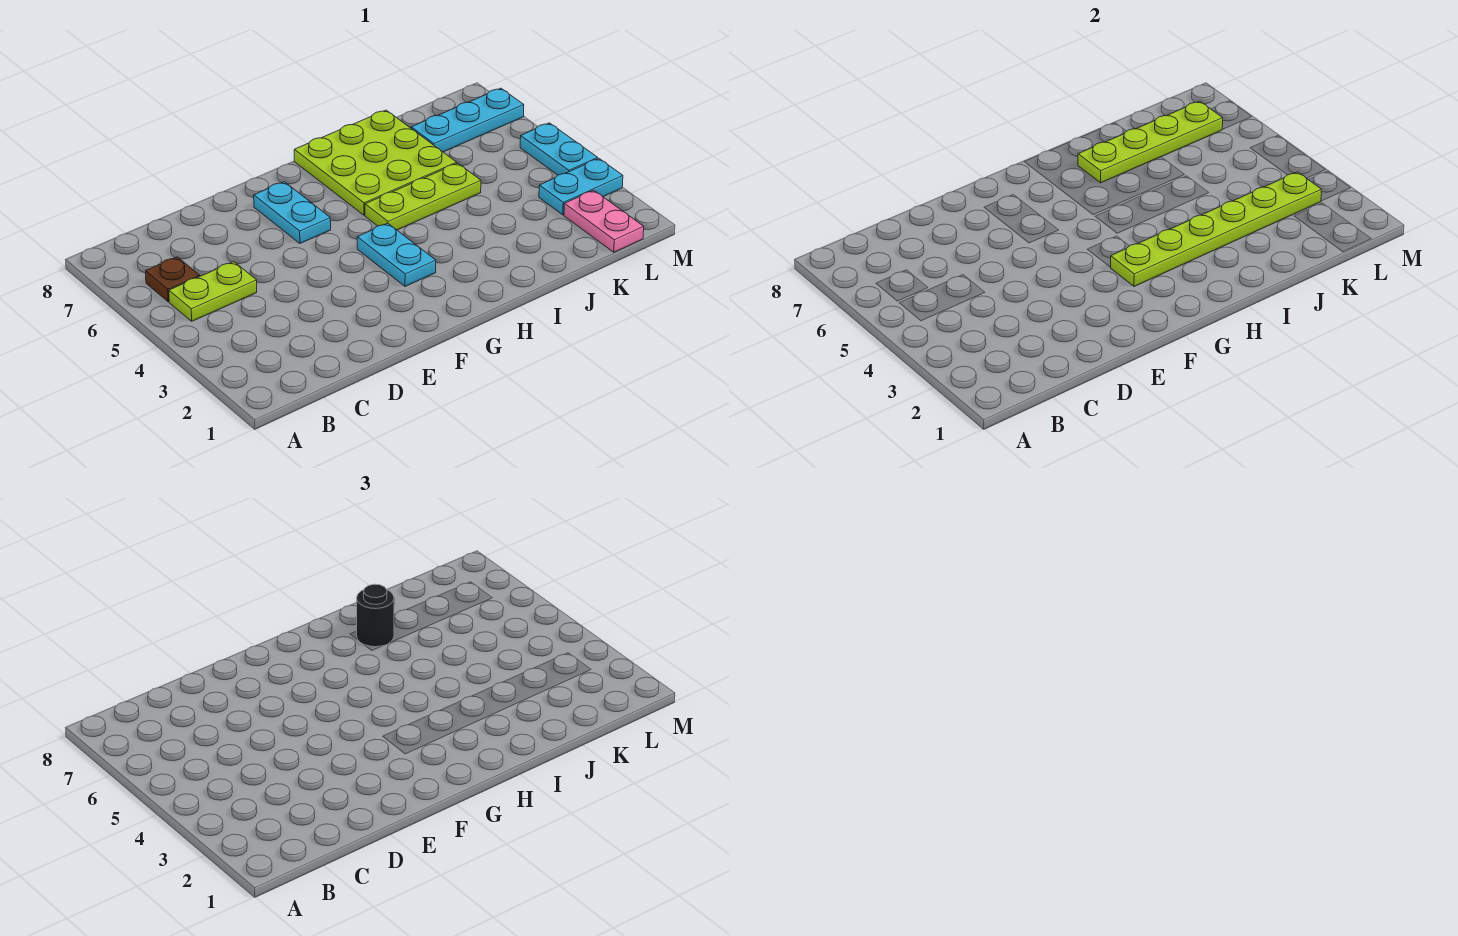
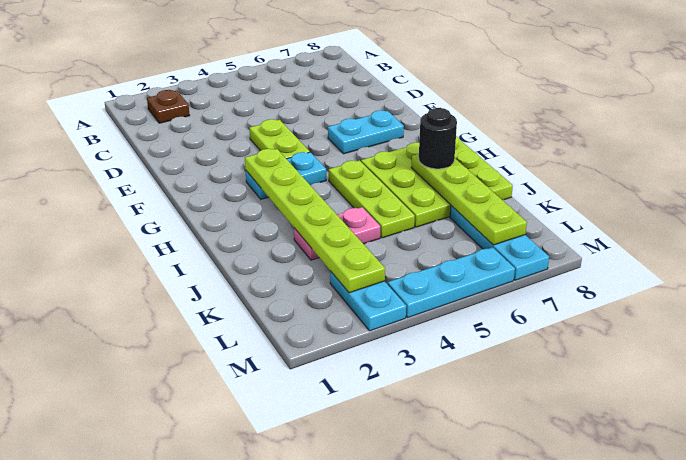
lime plate B5:C5 level 1 -> lime plate E4:F4 level 1
brown plate B6 level 1 -> brown plate B2 level 1
pink plate L1:L2 level 1 -> pink plate J3:J4 level 1
cyan plate M4:M5 level 1 -> cyan plate M4:M6 level 1

